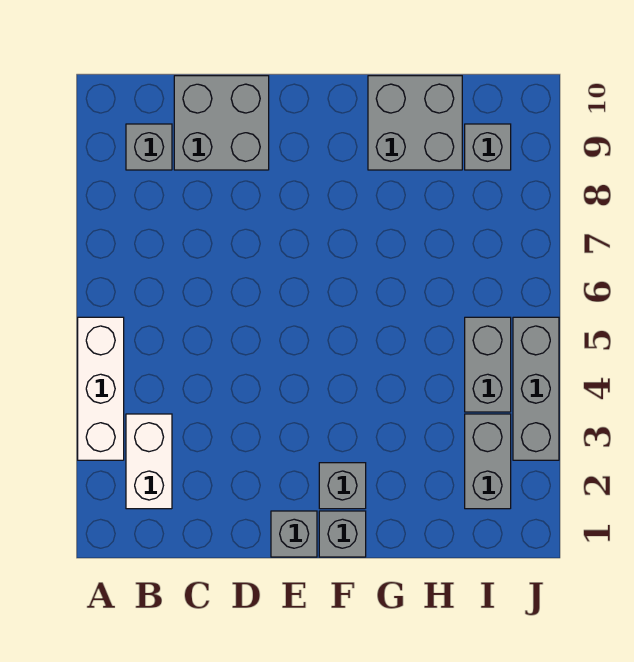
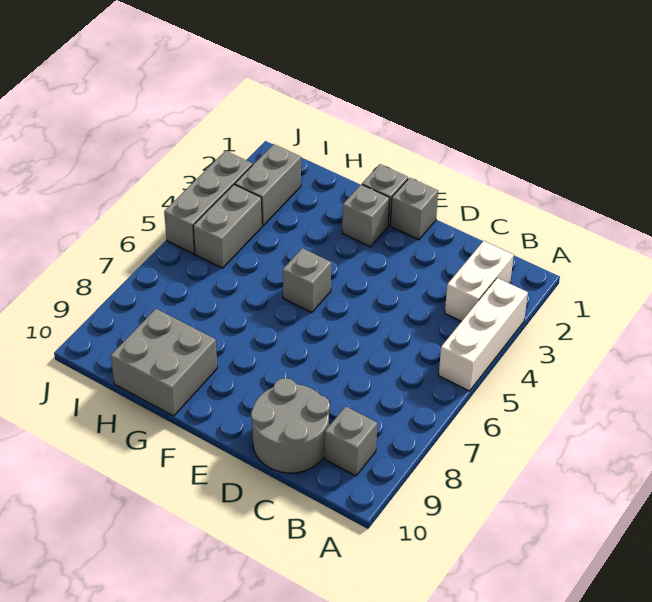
grey brick C9:D10 level 1 -> grey round brick C9:D10 level 1
grey brick I9 level 1 -> grey brick F5 level 1

